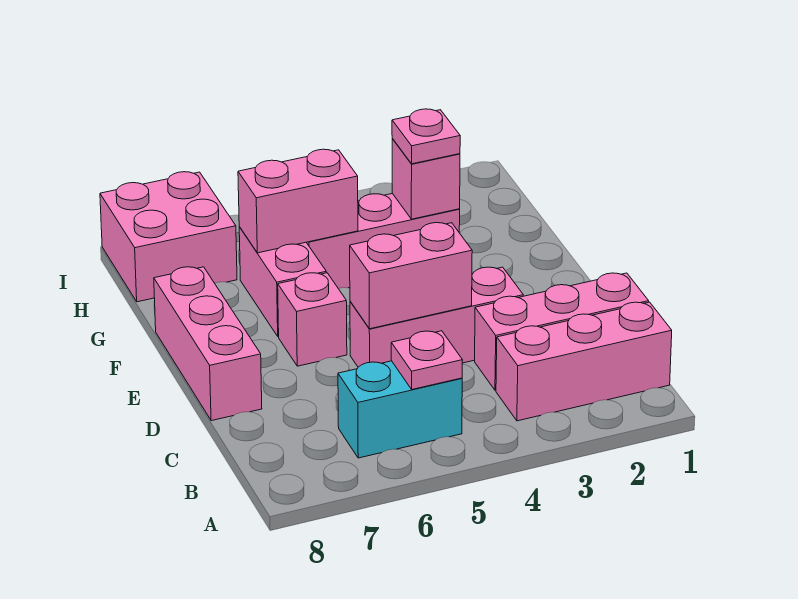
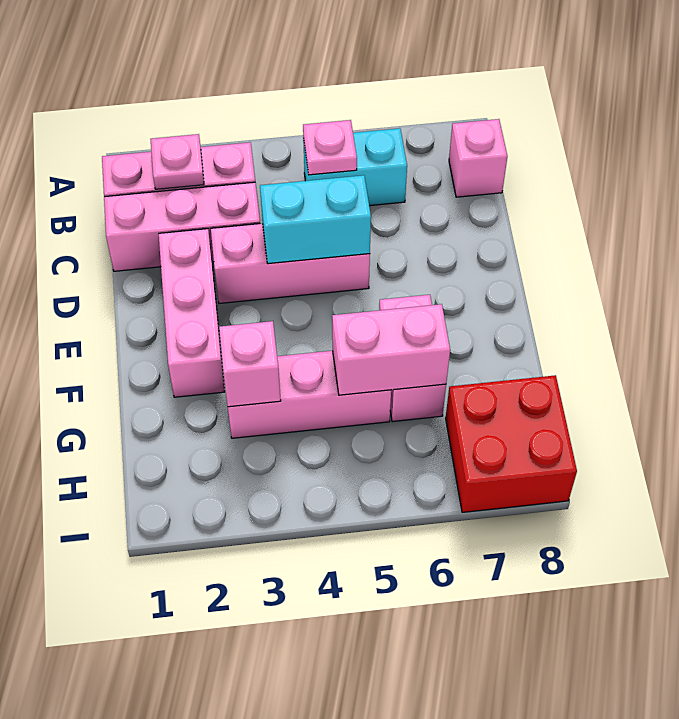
pink brick D4:D5 level 2 -> cyan brick D4:D5 level 2
pink brick D8:F8 level 1 -> pink brick D2:F2 level 1
pink brick E6 level 1 -> pink brick B8 level 1
pink plate G3 level 3 -> pink plate B2 level 2
pink brick H7:I8 level 1 -> red brick H7:I8 level 1

